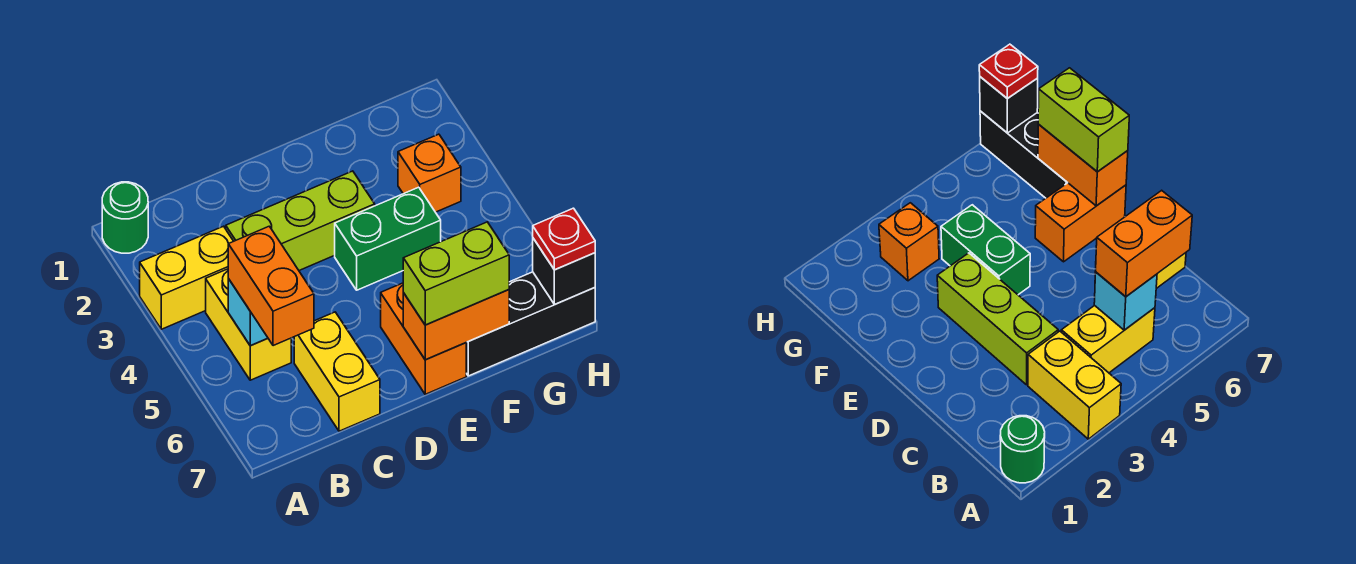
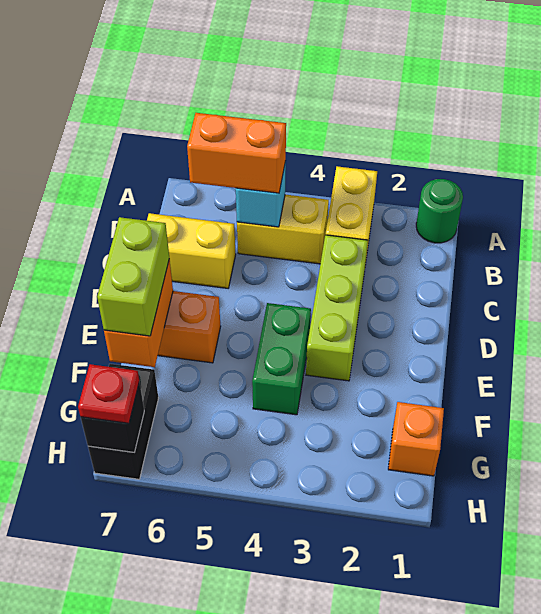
black brick F7:H7 level 1 -> black brick G7:H7 level 1
orange brick G3 level 1 -> orange brick G1 level 1

